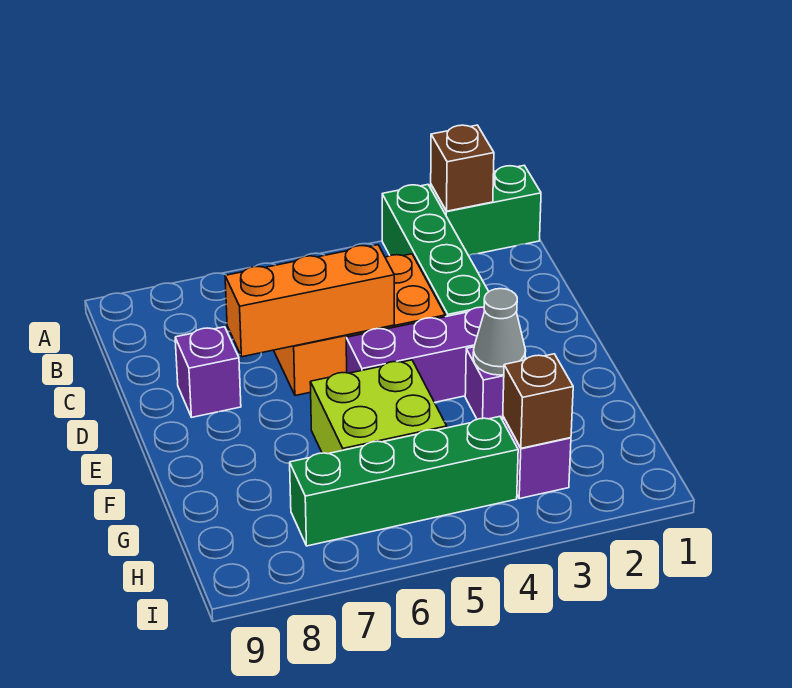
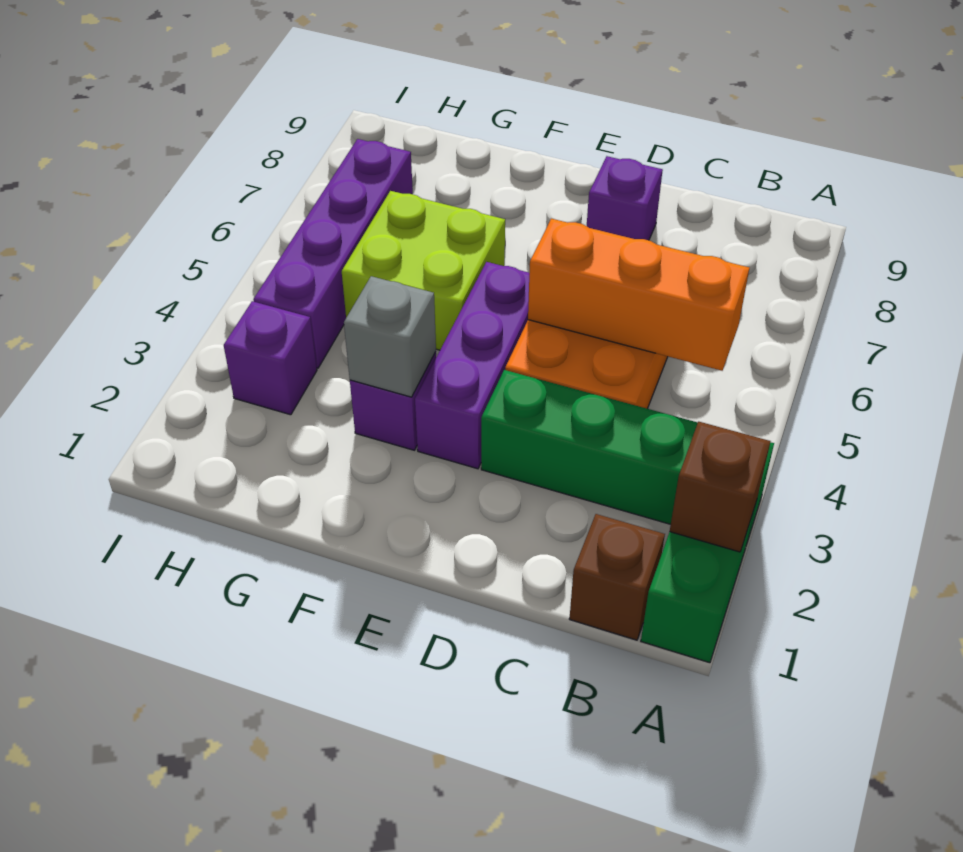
orange brick D5:D7 level 2 -> orange brick B5:D5 level 2
grey cone F3 level 2 -> grey brick F3 level 2
brown brick H3 level 2 -> brown brick B1 level 1
green brick H4:H7 level 1 -> purple brick H4:H7 level 1

